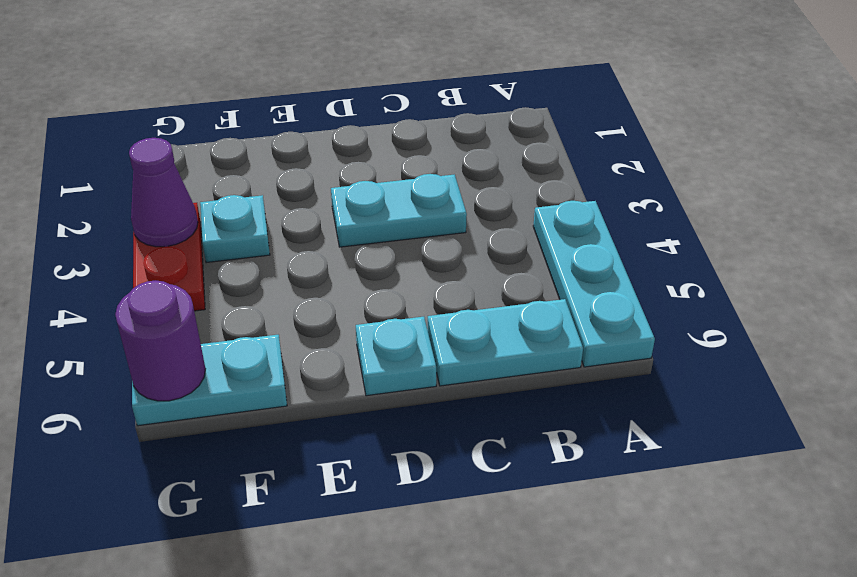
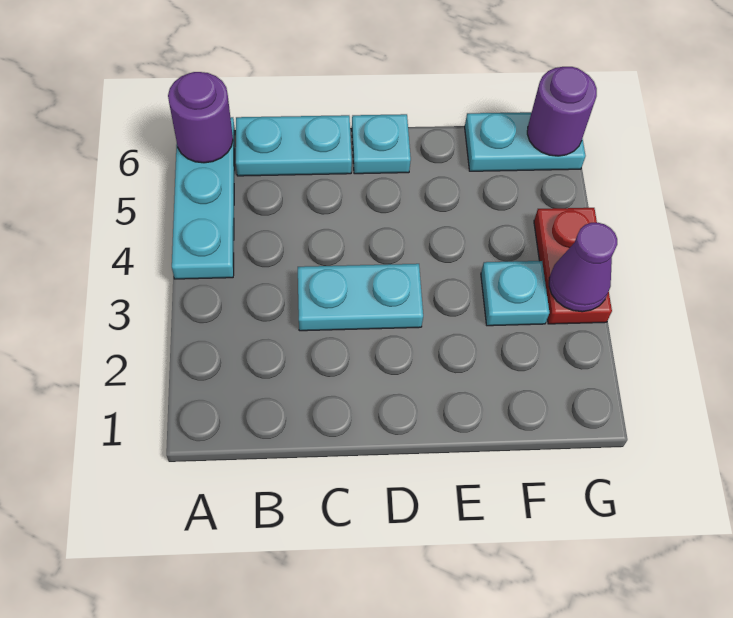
none -> purple round brick A6 level 2

